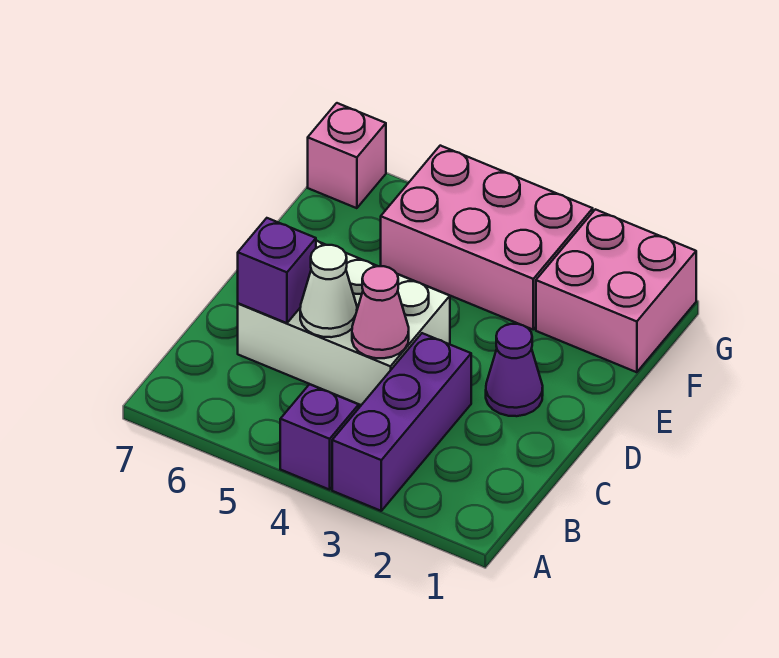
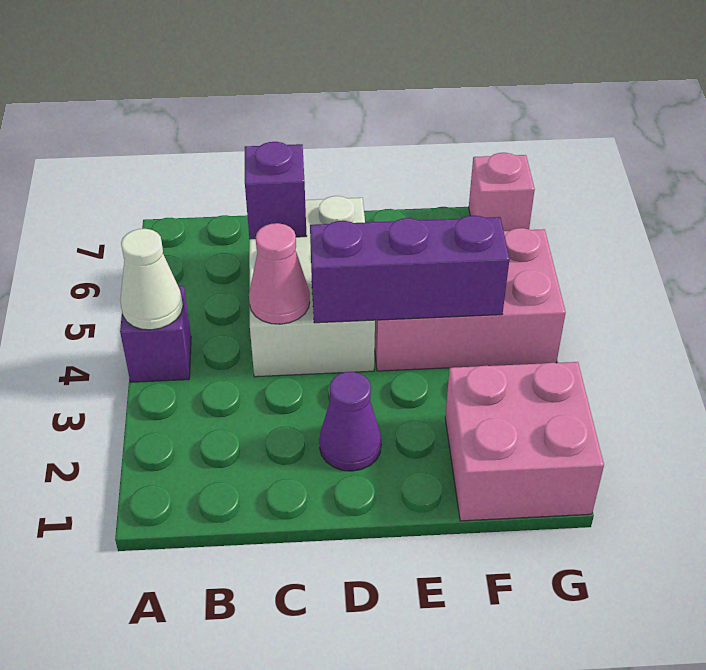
purple brick A3:C3 level 1 -> purple brick D4:F4 level 2
white cone C5 level 2 -> white cone A4 level 2
pink brick F3:G5 level 1 -> pink brick E4:G5 level 1

